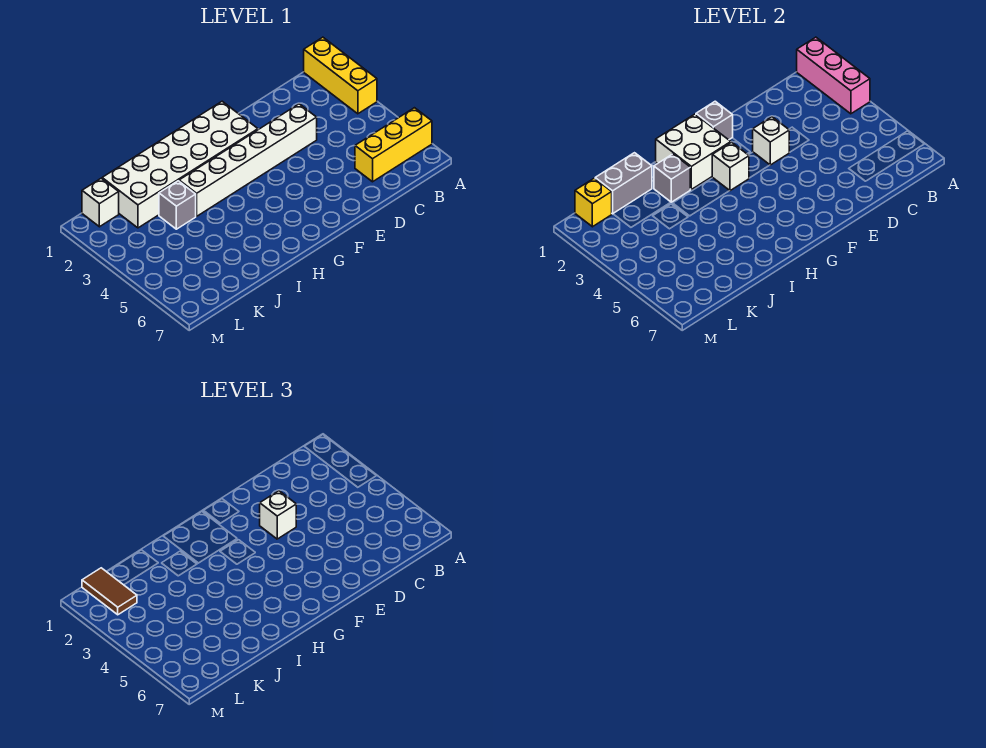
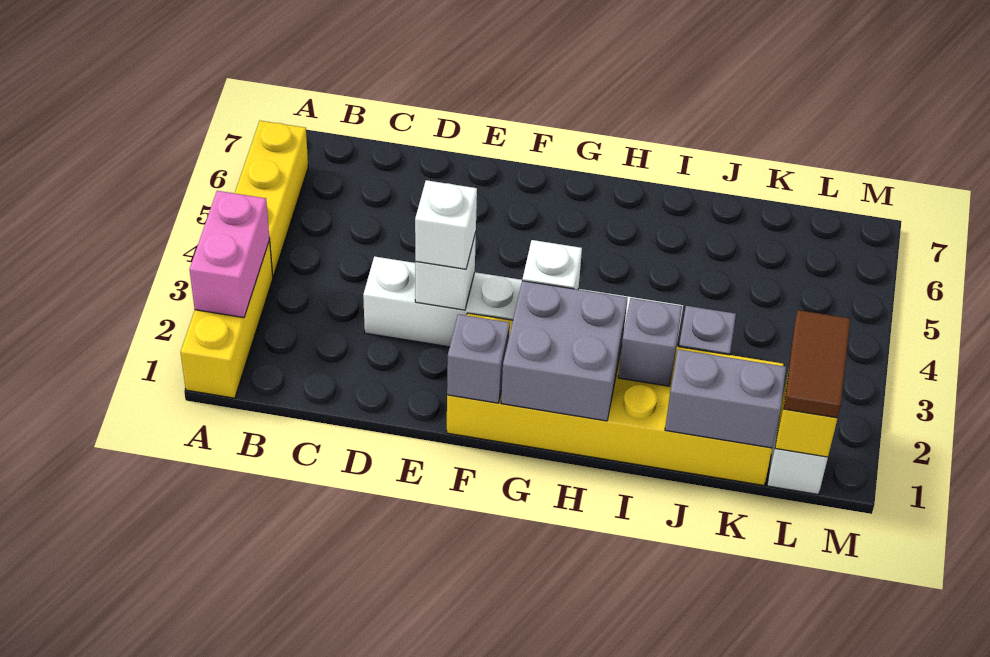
pink brick A1:A3 level 2 -> pink brick A2:A3 level 2
yellow brick A6:C6 level 1 -> yellow brick A4:A6 level 1
white brick F1:K2 level 1 -> yellow brick F1:K2 level 1
white brick G1:H2 level 2 -> grey brick G1:H2 level 2

